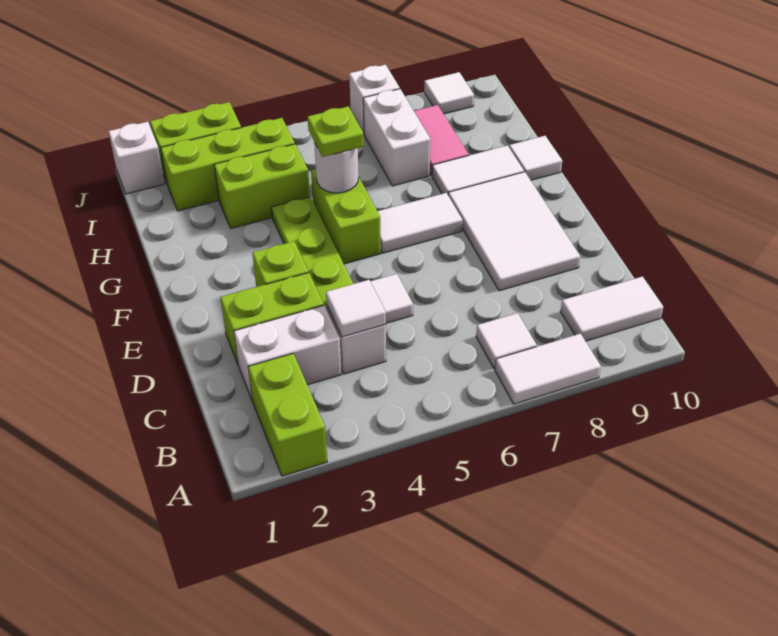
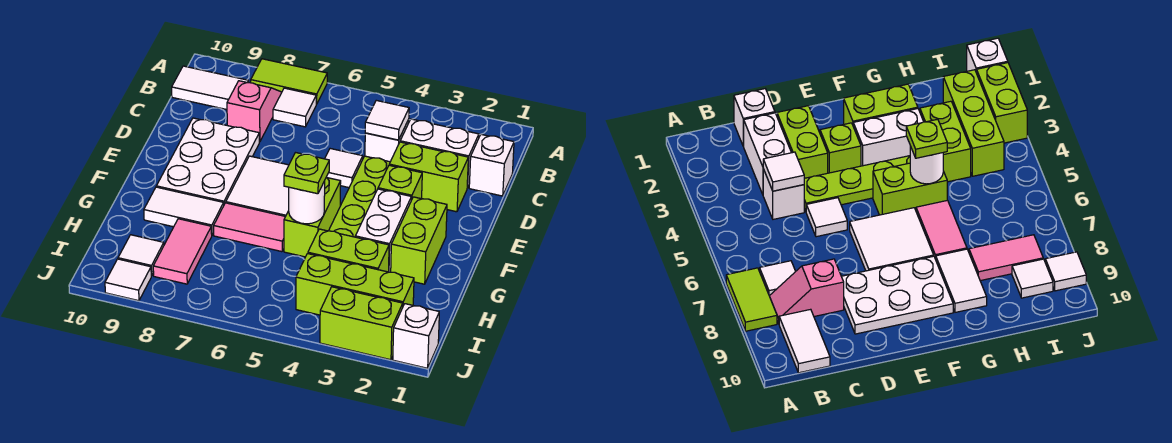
lime brick A2:B2 level 1 -> lime brick F2:G2 level 1
white tile A7:A8 level 1 -> lime tile A7:A8 level 1
none -> pink slope B8:C8 level 1 top C
white tile D8:F9 level 1 -> white plate D8:F9 level 1
white tile F6:F7 level 1 -> white tile E6:F7 level 1
none -> pink tile G6:G7 level 1
white tile G10 level 1 -> white tile I9 level 1
white brick H7:I7 level 1 -> white brick F3:G3 level 1
white brick J7 level 1 -> white brick C1 level 1

